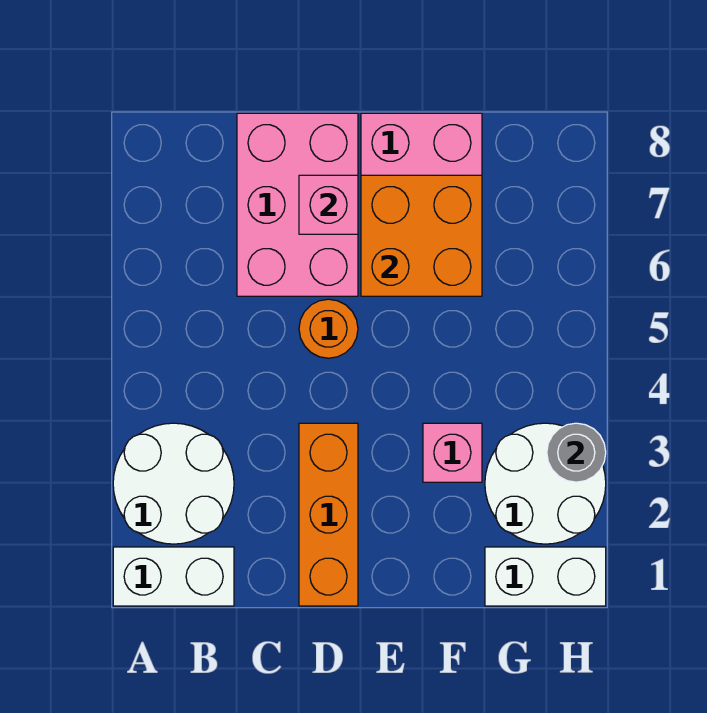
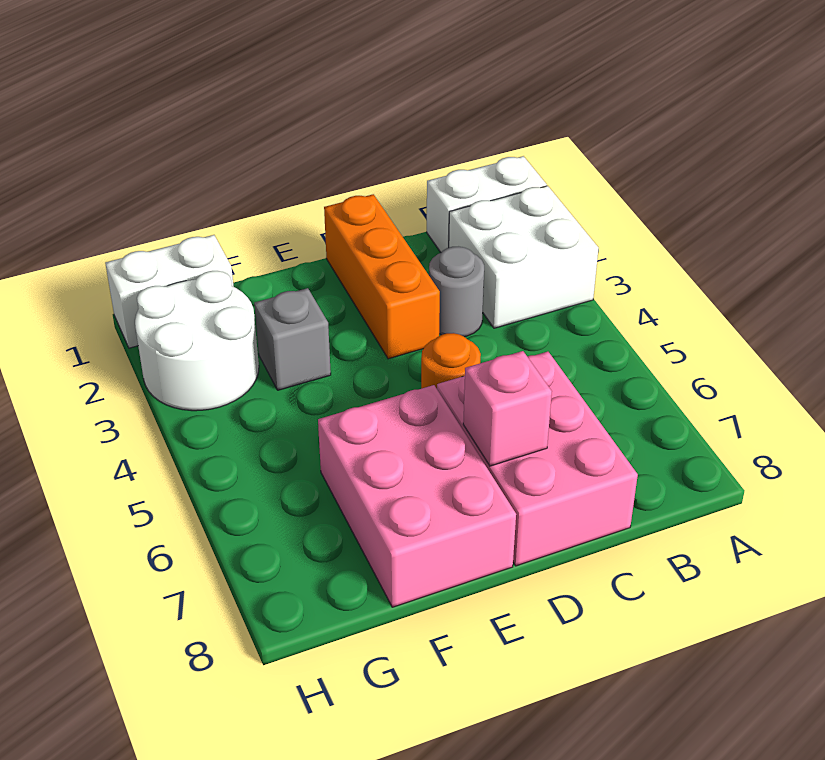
white round brick A2:B3 level 1 -> white brick A2:B3 level 1
orange brick E6:F7 level 2 -> none
pink brick F3 level 1 -> grey brick F3 level 1
grey round brick H3 level 2 -> grey round brick C3 level 1

